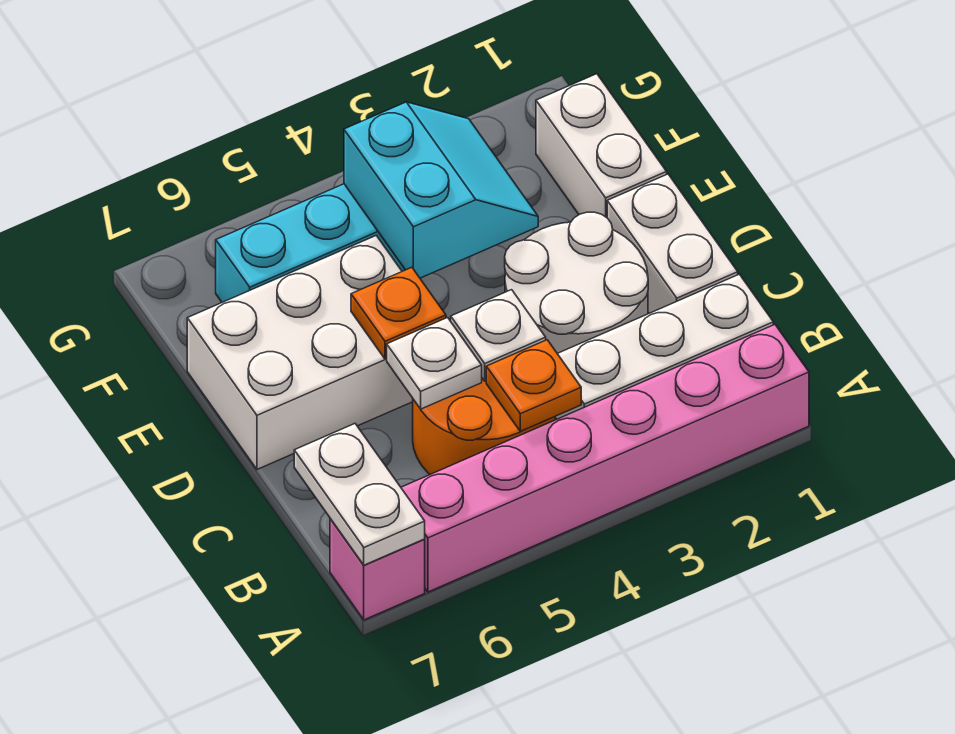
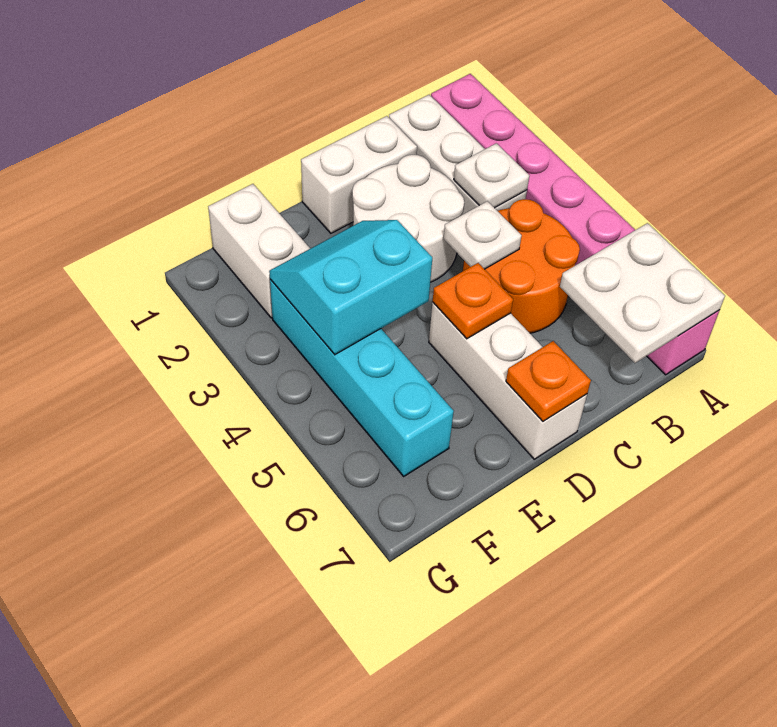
white plate A7:B7 level 2 -> white plate A6:B7 level 2
orange plate B4 level 2 -> orange plate D7 level 2
white plate C5 level 2 -> white plate B3 level 2
white brick D5:E7 level 1 -> white brick D5:D7 level 1
white brick E1:F1 level 1 -> white brick F1:F2 level 1

